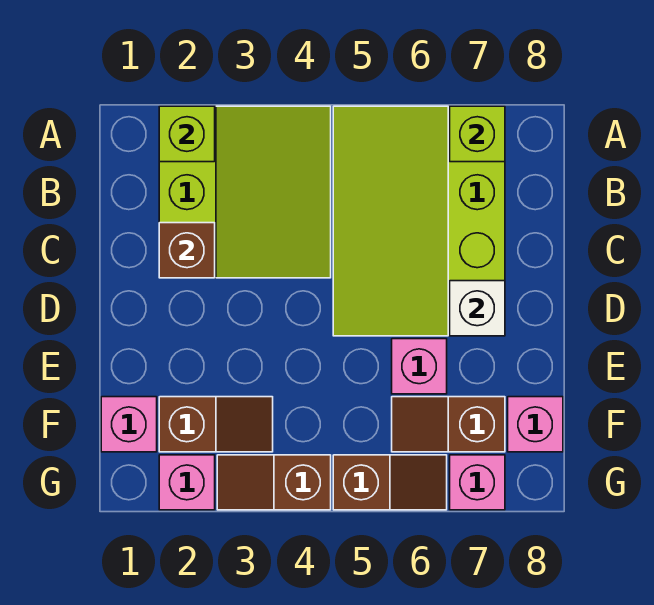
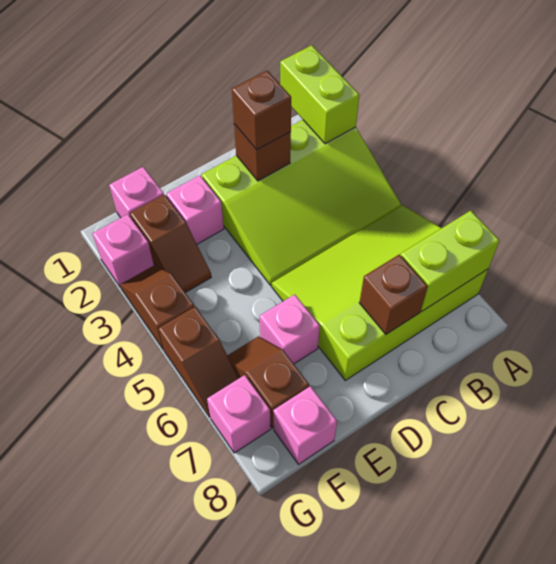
lime slope A2:C4 level 1 top 2 -> lime slope A2:D4 level 1 top 2
lime brick A2 level 2 -> lime brick A1:A2 level 2
lime brick A7 level 2 -> lime brick A7:B7 level 2
none -> brown brick C2 level 3
none -> brown brick C7 level 2
white brick D7 level 2 -> none
none -> pink brick E2 level 1

